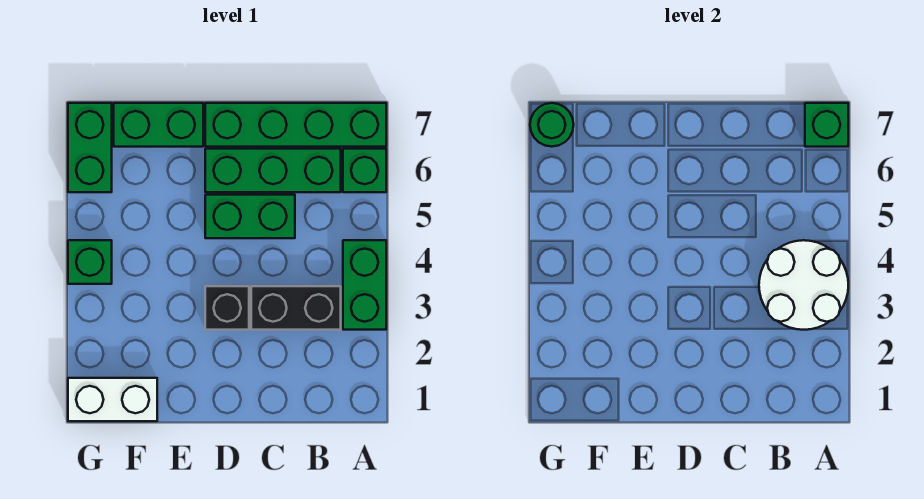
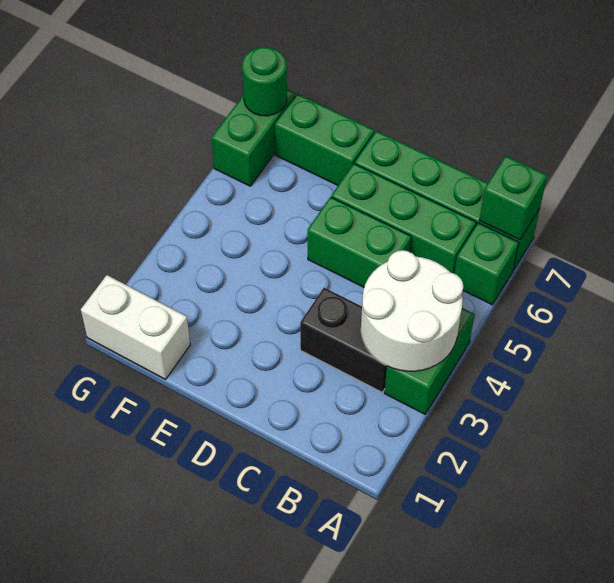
black brick D3 level 1 -> none
green brick G4 level 1 -> none

